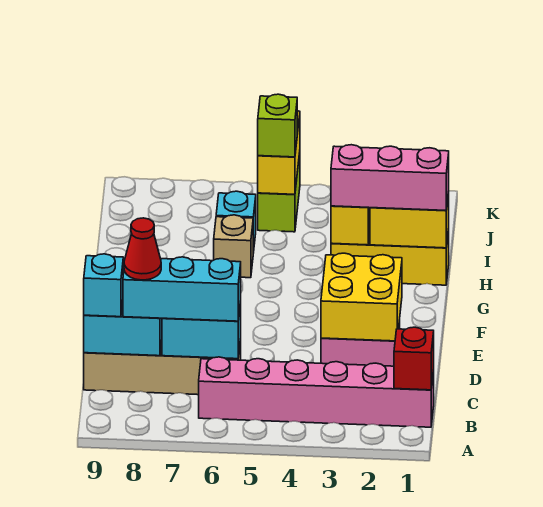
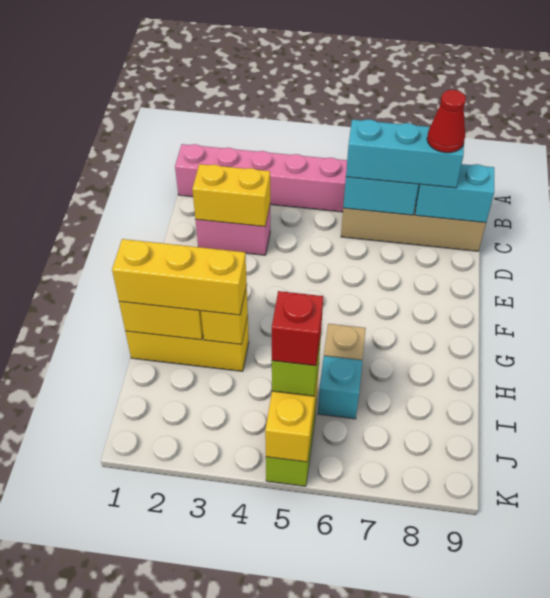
red brick B1 level 2 -> red brick J5 level 4
cyan brick C9 level 3 -> none
yellow brick D2:E3 level 2 -> yellow brick D2:D3 level 2
pink brick H1:H3 level 3 -> yellow brick H1:H3 level 3

